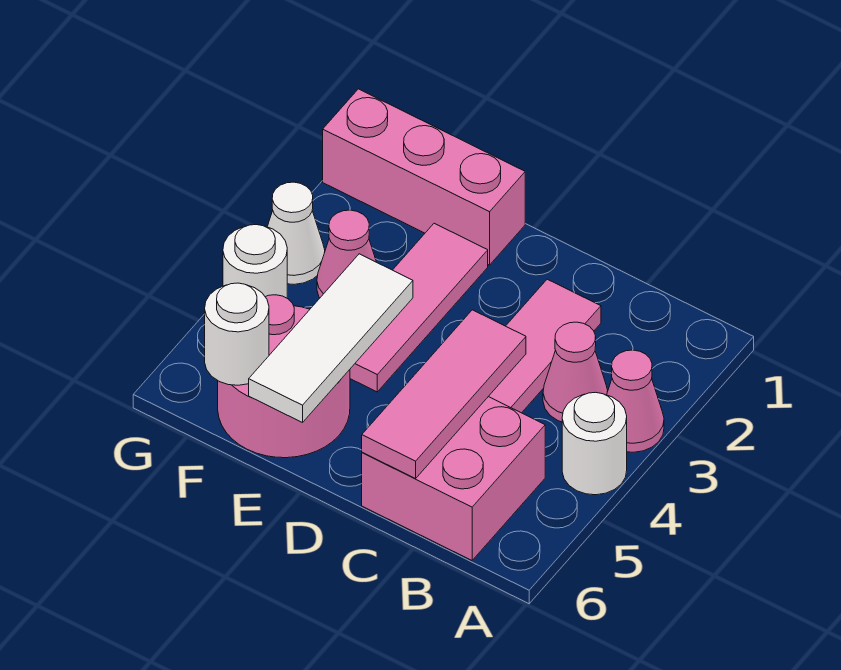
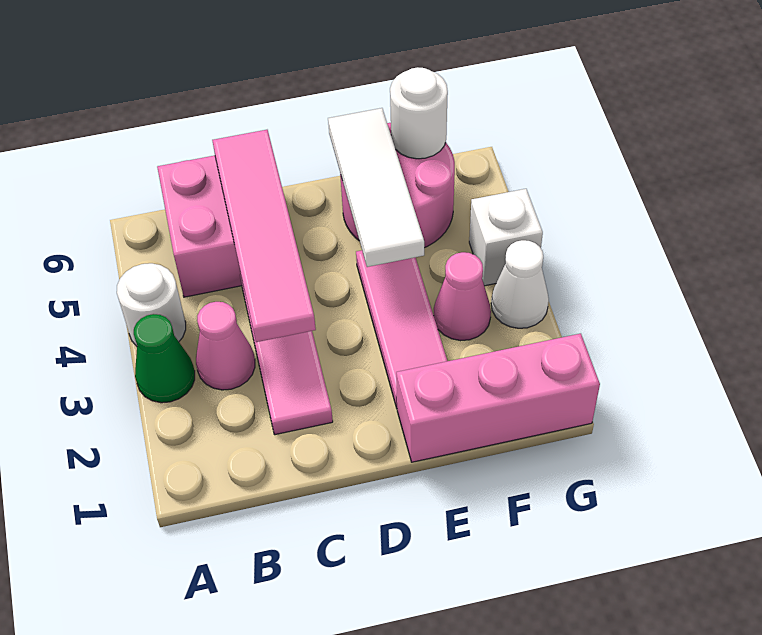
pink cone A3 level 1 -> green cone A3 level 1
pink tile C4:C6 level 2 -> pink tile C3:C6 level 2
white round brick G4 level 1 -> white brick G4 level 1

